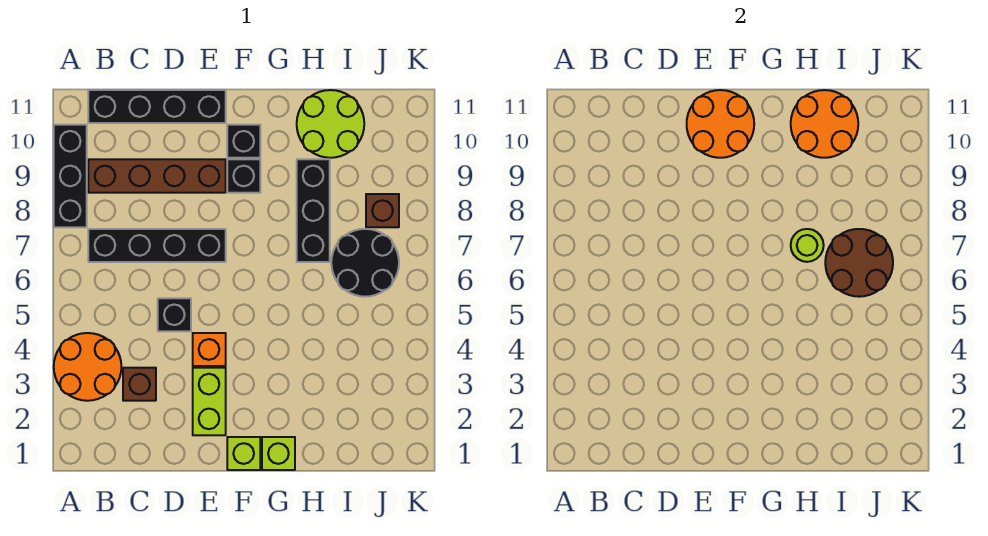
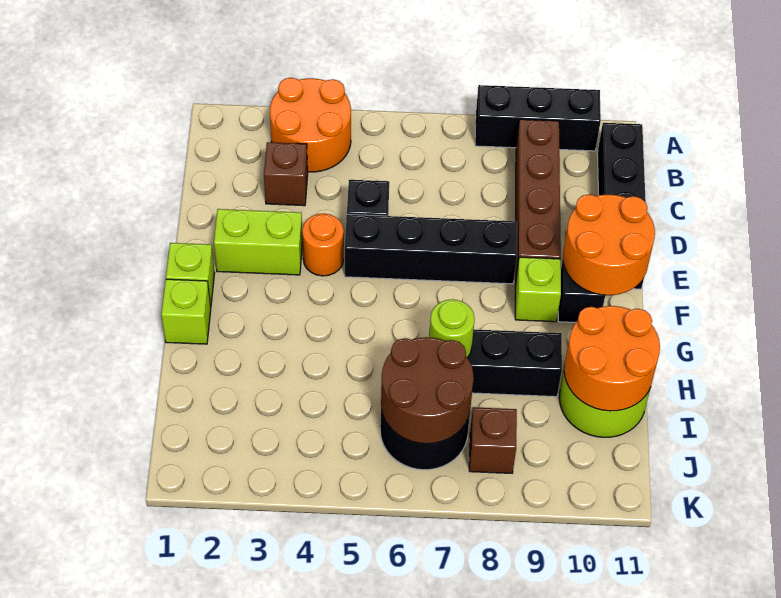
black brick B7:E7 level 1 -> black brick E5:E8 level 1
orange brick E4 level 1 -> orange round brick E4 level 1
black brick F9 level 1 -> lime brick F9 level 1

